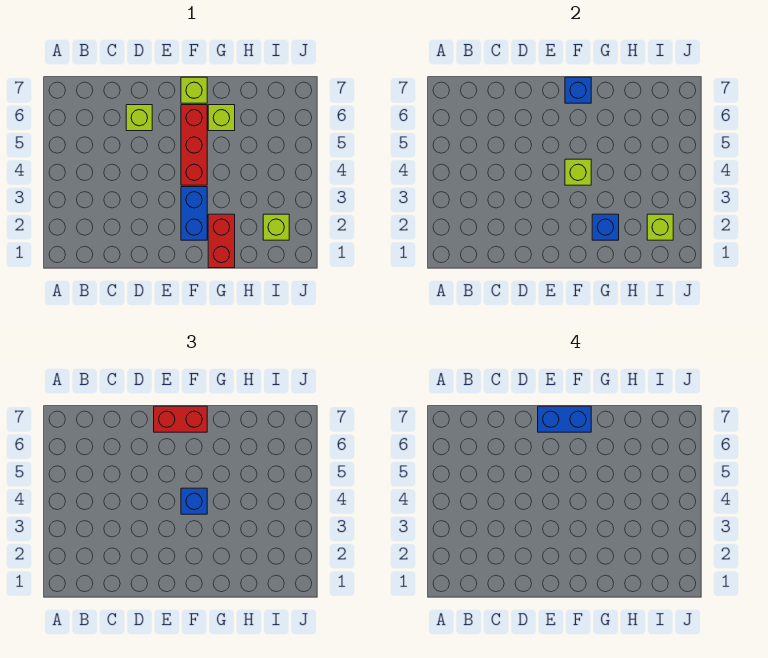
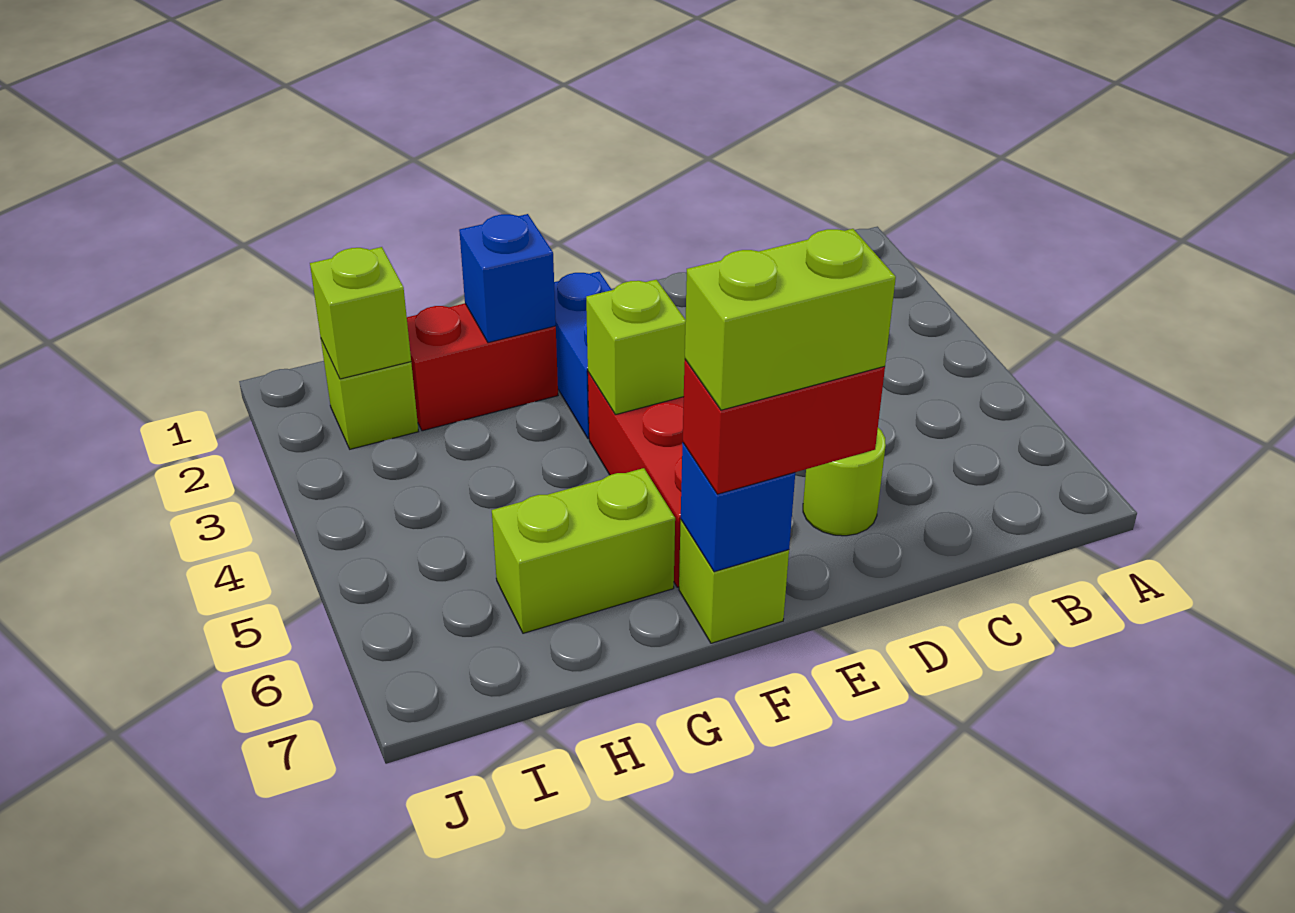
lime brick D6 level 1 -> lime round brick D6 level 1
blue brick E7:F7 level 4 -> lime brick E7:F7 level 4
blue brick F4 level 3 -> none
red brick G1:G2 level 1 -> red brick G2:H2 level 1
lime brick G6 level 1 -> lime brick G6:H6 level 1

